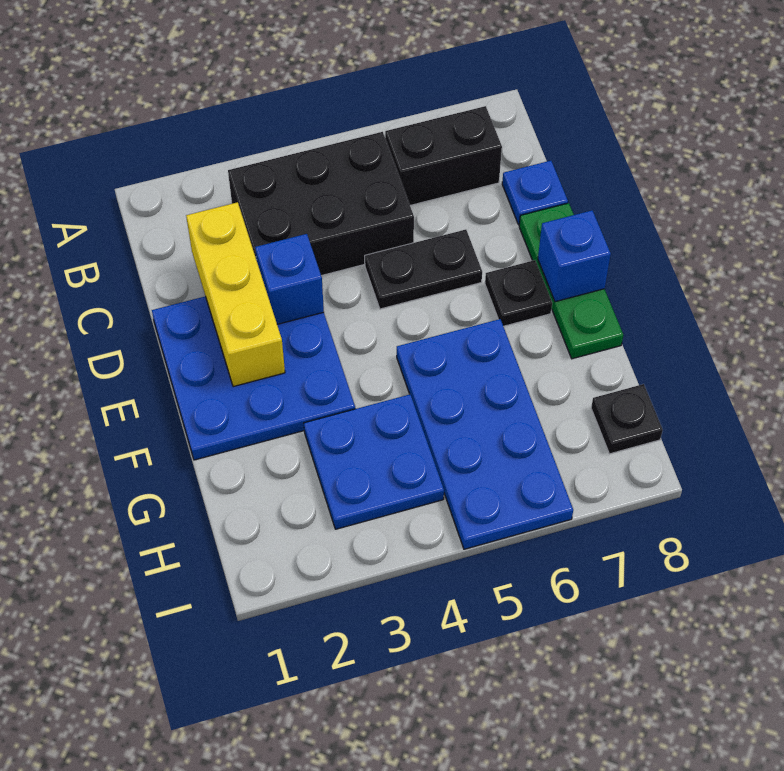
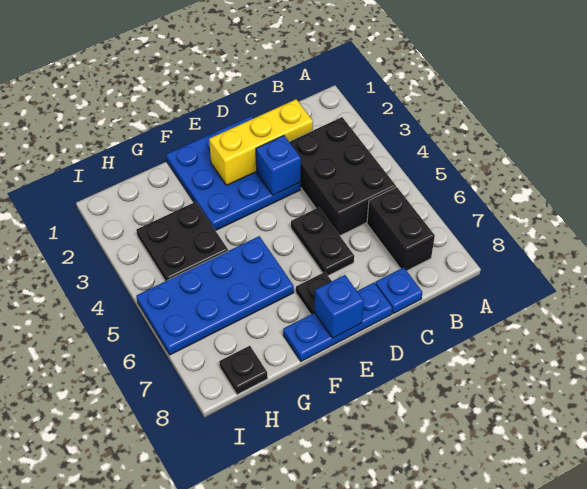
green plate D8:F8 level 1 -> blue plate D8:F8 level 1
blue plate G3:H4 level 1 -> black plate G3:H4 level 1

